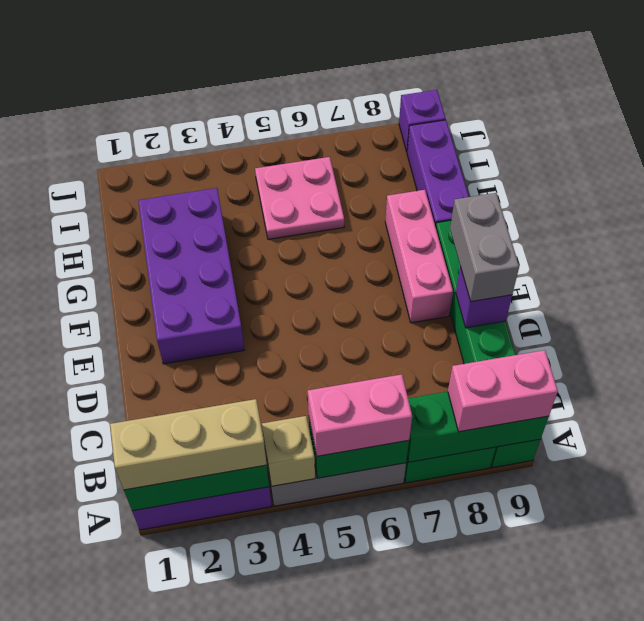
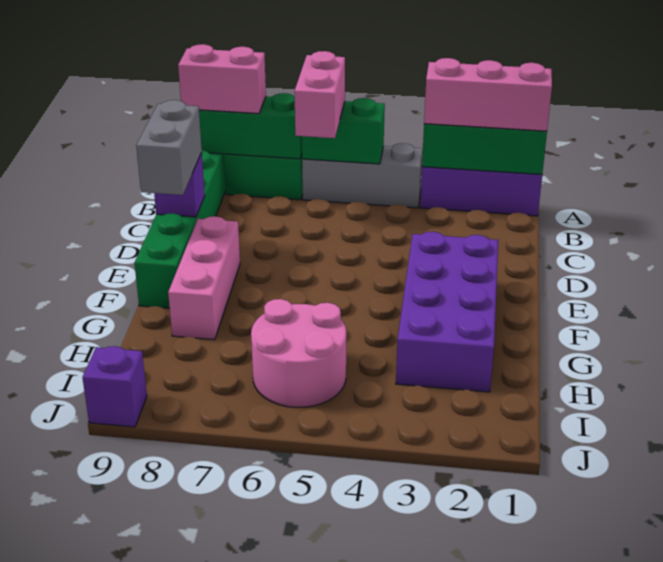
tan brick A1:A3 level 3 -> pink brick A1:A3 level 3
tan brick A4 level 2 -> none
pink brick A5:A6 level 3 -> pink brick A6:B6 level 3
purple brick G9:I9 level 1 -> none
pink plate H5:I6 level 1 -> pink round brick H5:I6 level 1

